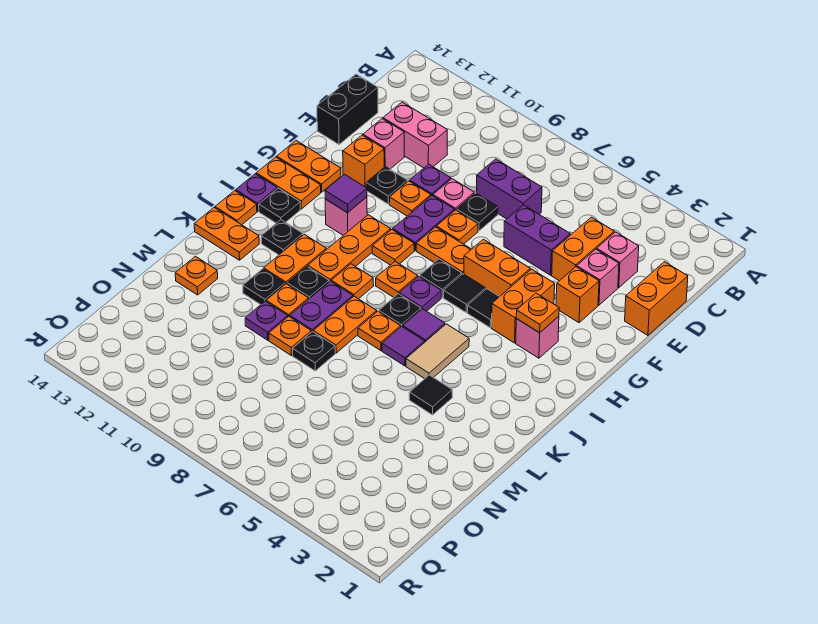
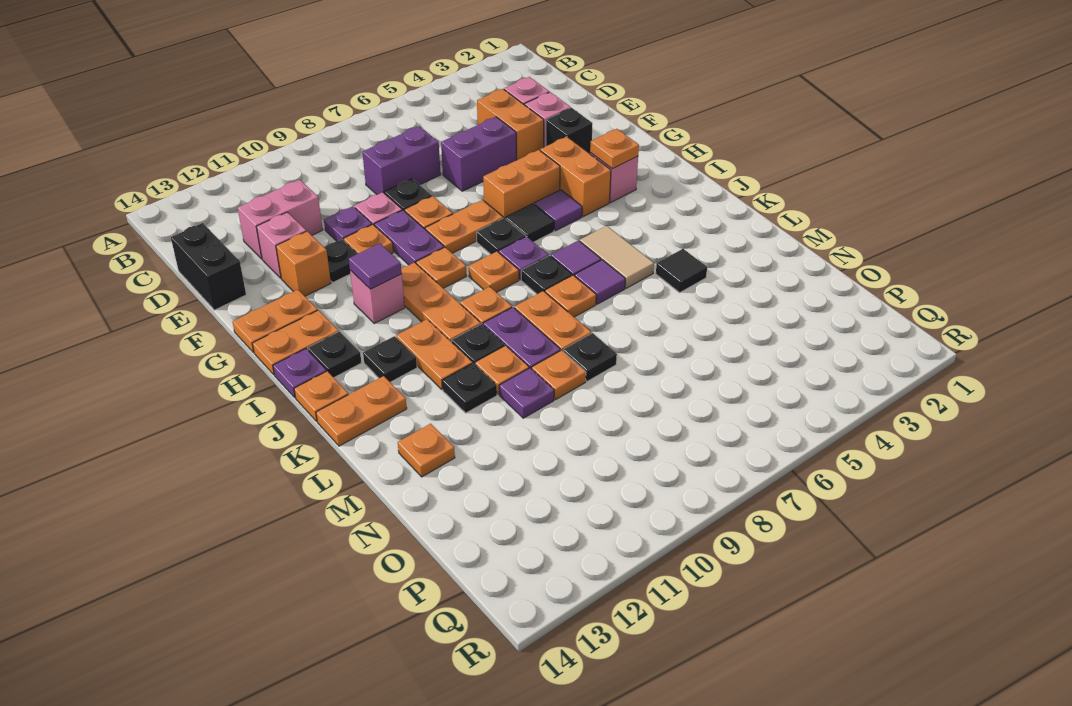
orange brick D1:E1 level 1 -> none
orange brick F3 level 1 -> black brick F3 level 1
black tile H5 level 1 -> purple tile H5 level 1

